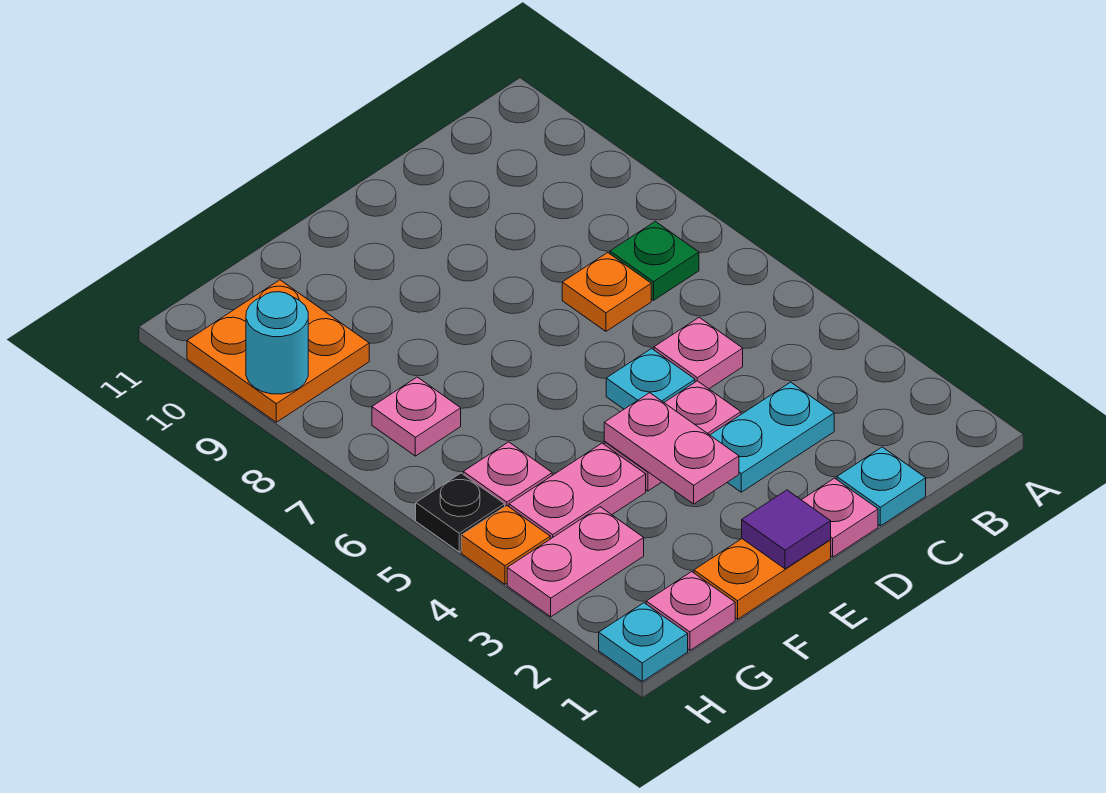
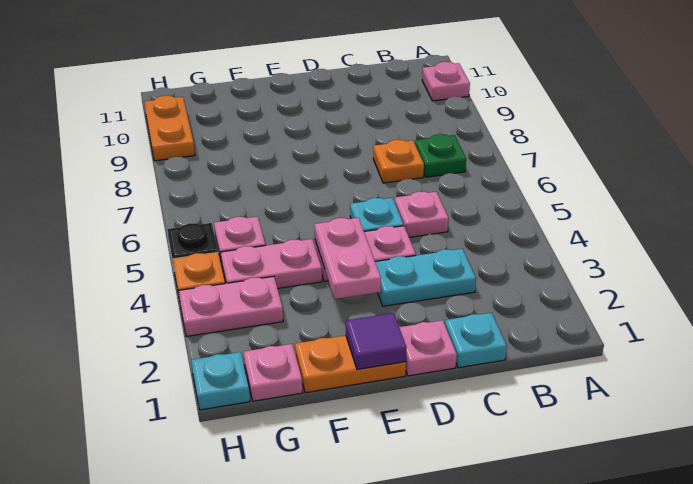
pink plate G7 level 1 -> pink plate A10 level 1
orange plate G9:H10 level 1 -> orange plate H9:H10 level 1
cyan round brick H9 level 2 -> none

